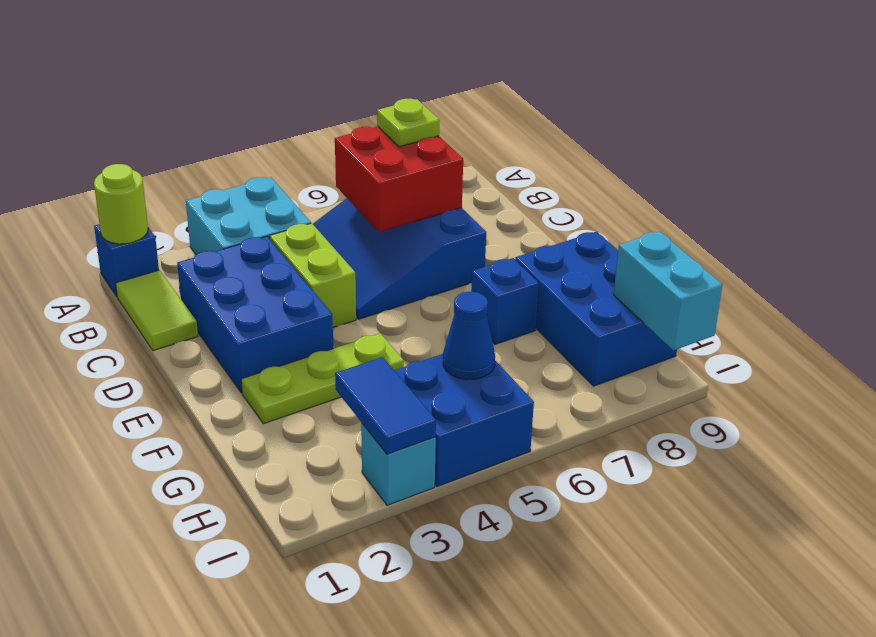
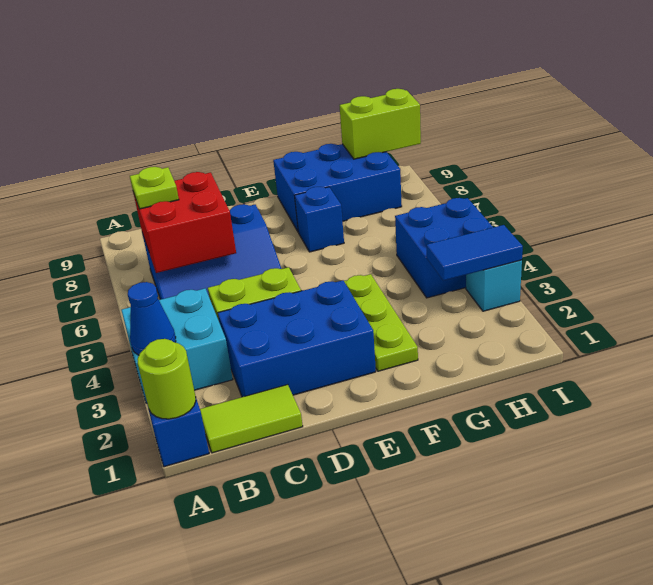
blue cone H5 level 2 -> blue cone A3 level 2
cyan brick H9:I9 level 2 -> lime brick H9:I9 level 2

